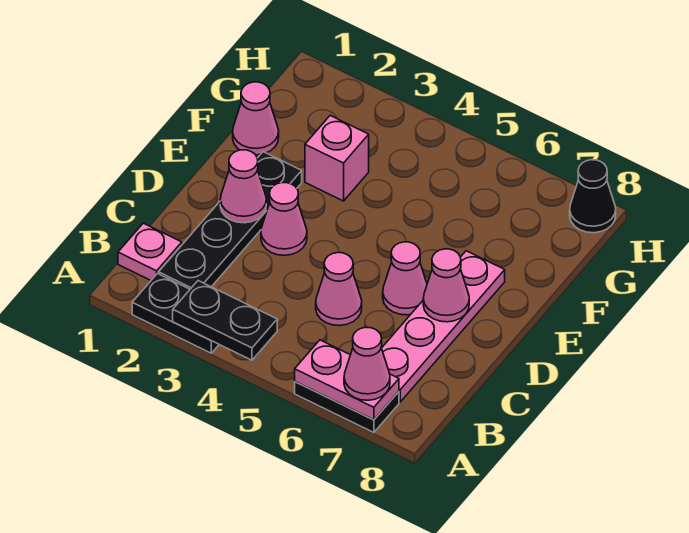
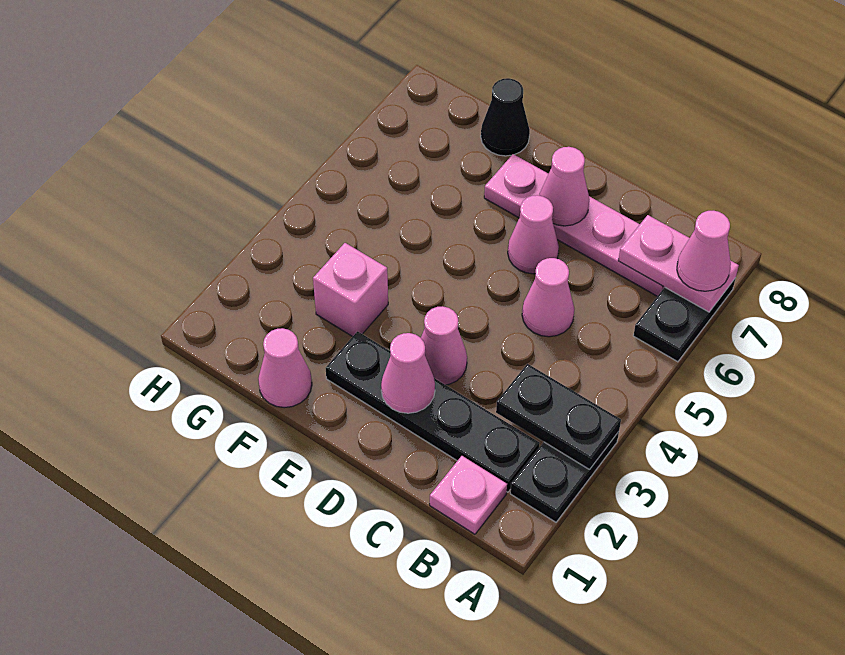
black plate A3:A4 level 2 -> black plate A3:B3 level 2
pink plate A6:A7 level 2 -> pink plate A7:B7 level 2
black cone H8 level 1 -> black cone F8 level 1

